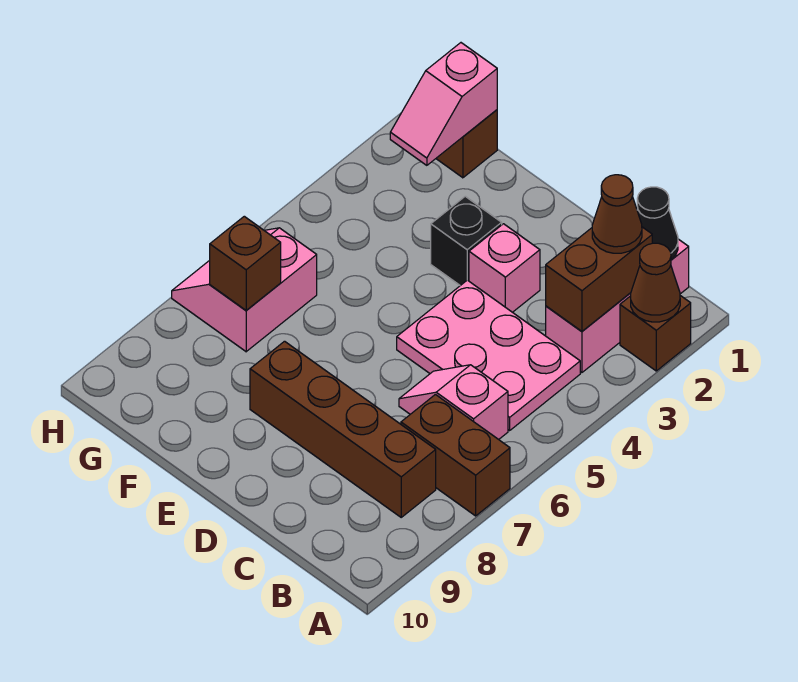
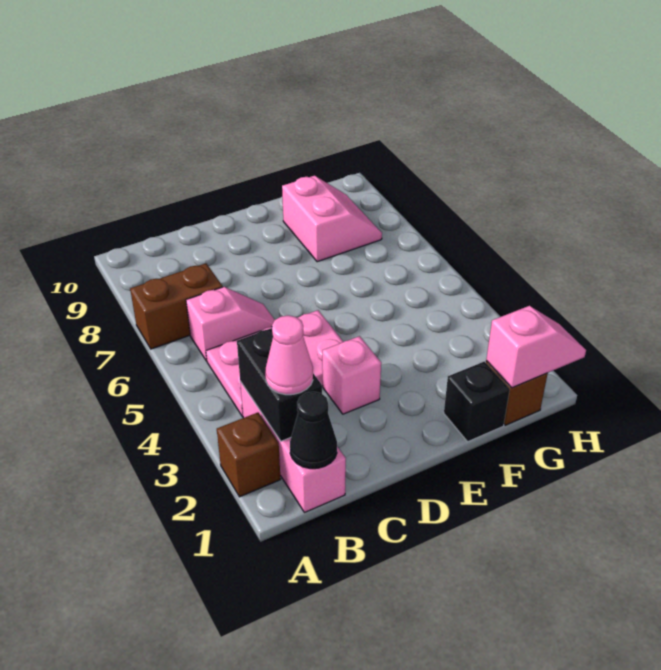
brown cone A2 level 2 -> none
brown brick B2:B3 level 2 -> black brick B2:B3 level 2
brown cone B2 level 3 -> pink cone B2 level 3
brown brick B8:E8 level 1 -> none
black brick E3 level 1 -> black brick F1 level 1
pink slope G1:G2 level 2 top 1 -> pink slope G1:H1 level 2 top G
pink slope G6:H7 level 1 top G -> pink slope F8:G9 level 1 top F
brown brick G7 level 2 -> none

